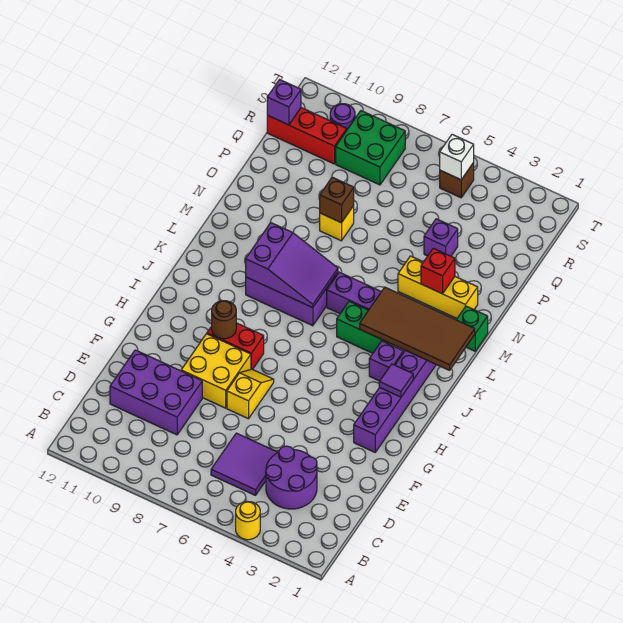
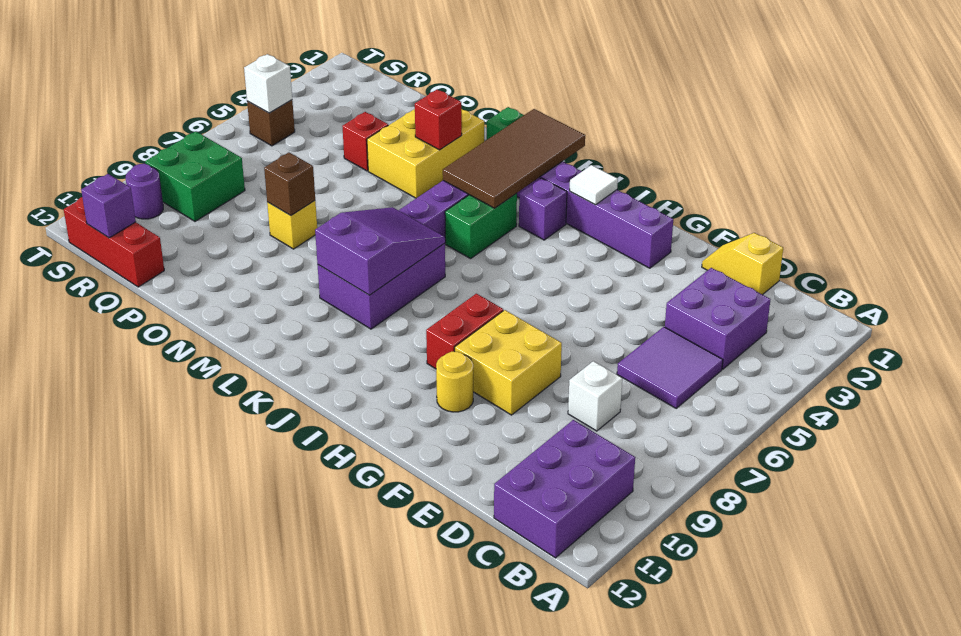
yellow round brick A4 level 1 -> yellow round brick G10 level 1
purple round brick C3:D4 level 1 -> purple brick C3:D4 level 1
none -> white brick D8 level 1
purple brick D9:E11 level 1 -> purple brick B10:C12 level 1
yellow slope F7:G7 level 1 top F -> yellow slope D1:E1 level 1 top D
brown round brick H9 level 2 -> none
purple tile I2 level 2 -> white tile I2 level 2
yellow brick N2:N4 level 1 -> yellow brick N2:O4 level 1
purple brick P4 level 1 -> red brick P4 level 1
red brick R10:R12 level 1 -> red brick Q12:S12 level 1

